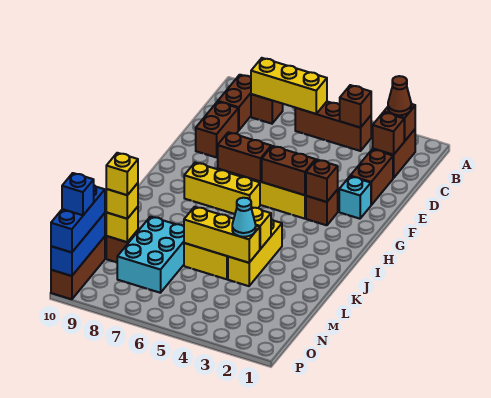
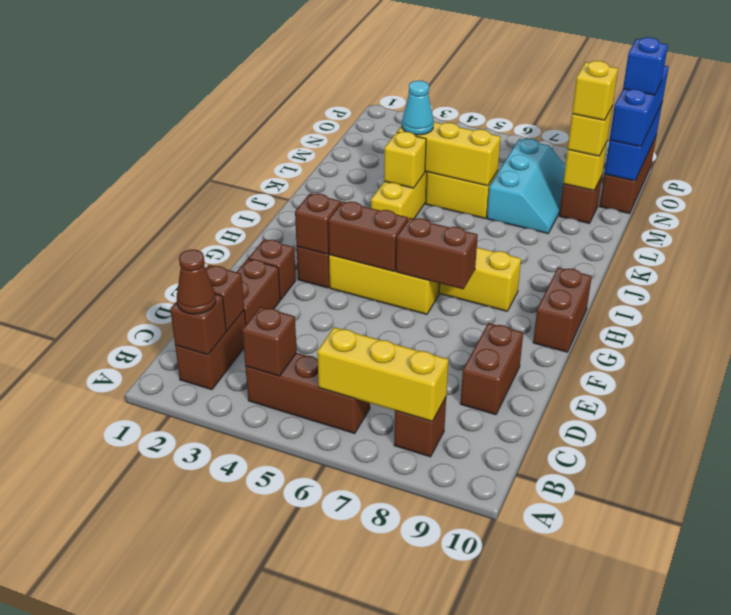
brown brick B9:C9 level 1 -> brown brick G10:H10 level 1
cyan brick F2 level 1 -> brown brick F2 level 1
cyan brick L7:N8 level 1 -> cyan slope L7:N8 level 1 top 7

